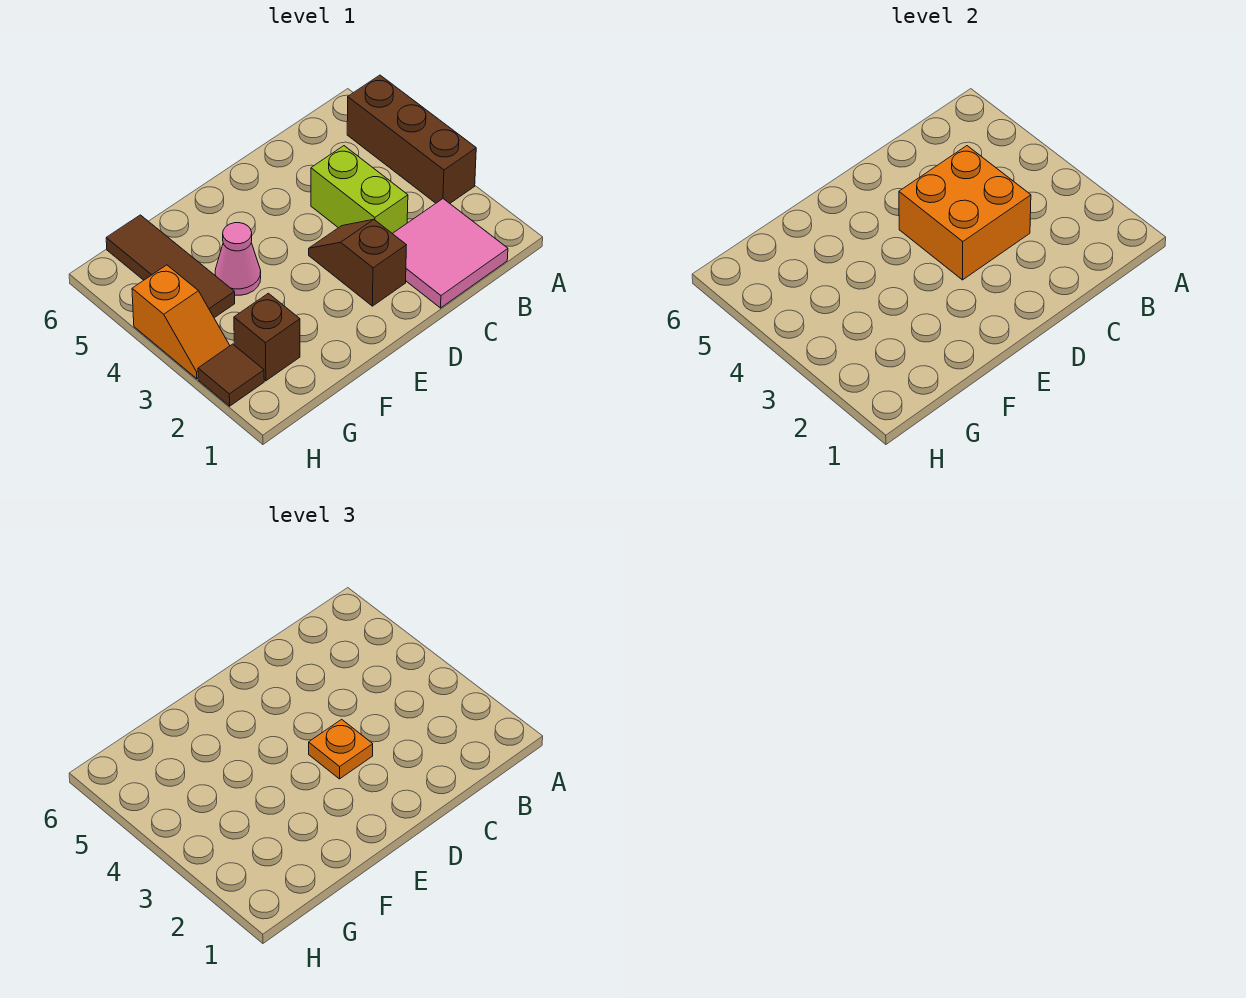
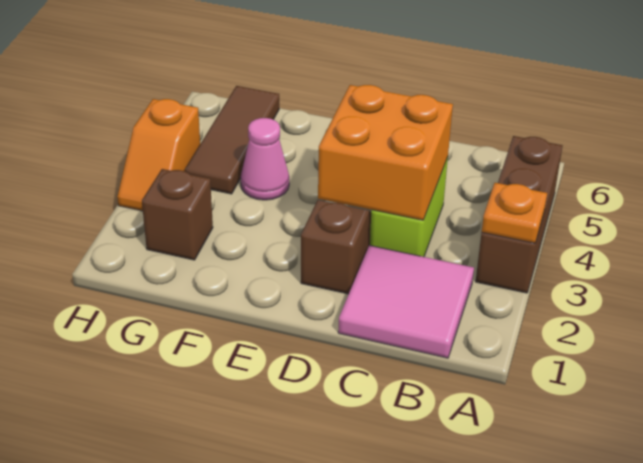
orange plate D3 level 3 -> orange plate A3 level 2
brown tile H2 level 1 -> none

